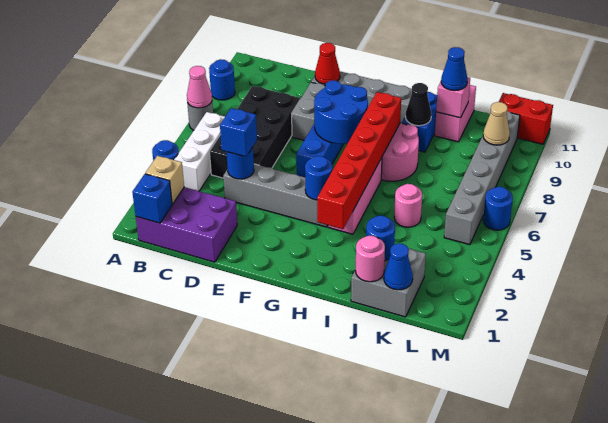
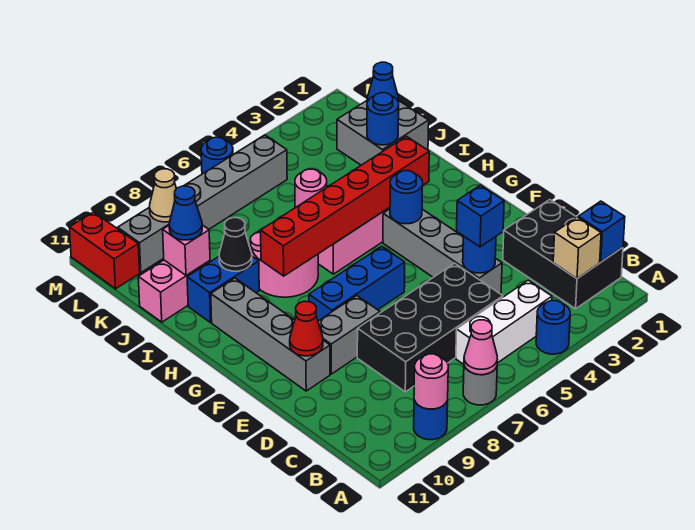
purple brick B1:D2 level 1 -> black brick B1:D2 level 1
blue round brick F7:G8 level 2 -> none
pink round brick J1 level 2 -> pink round brick A9 level 2

